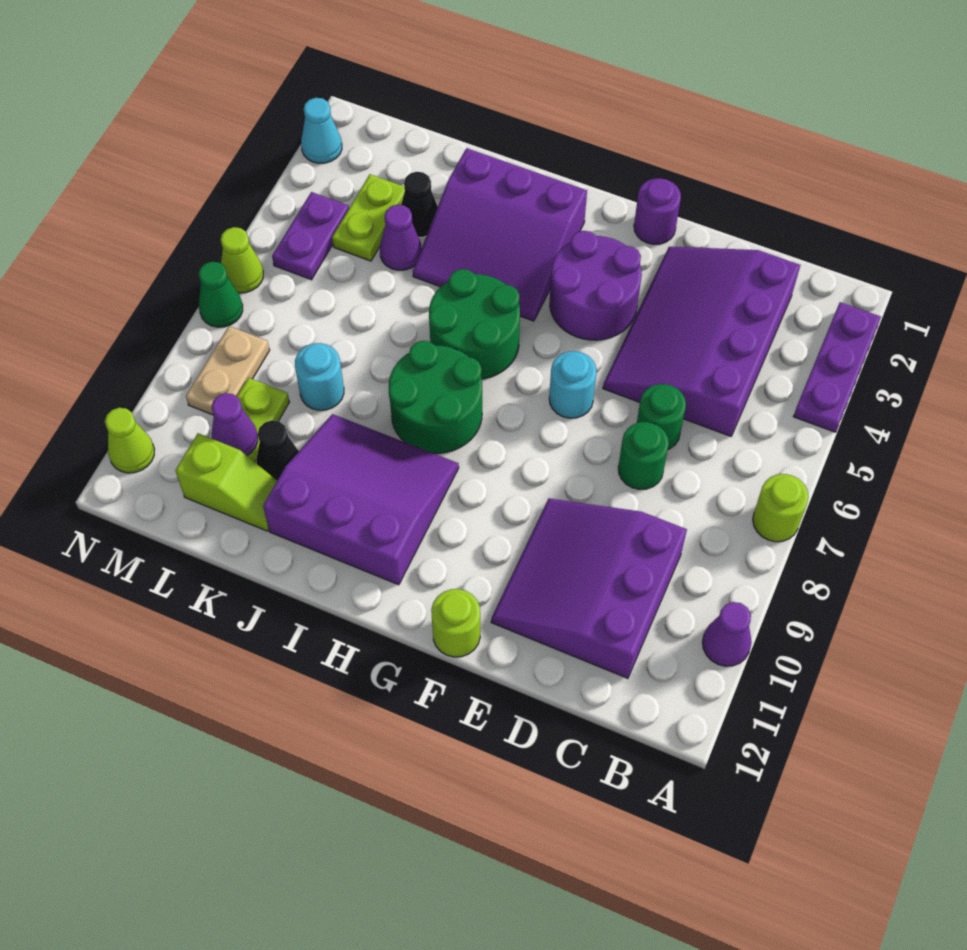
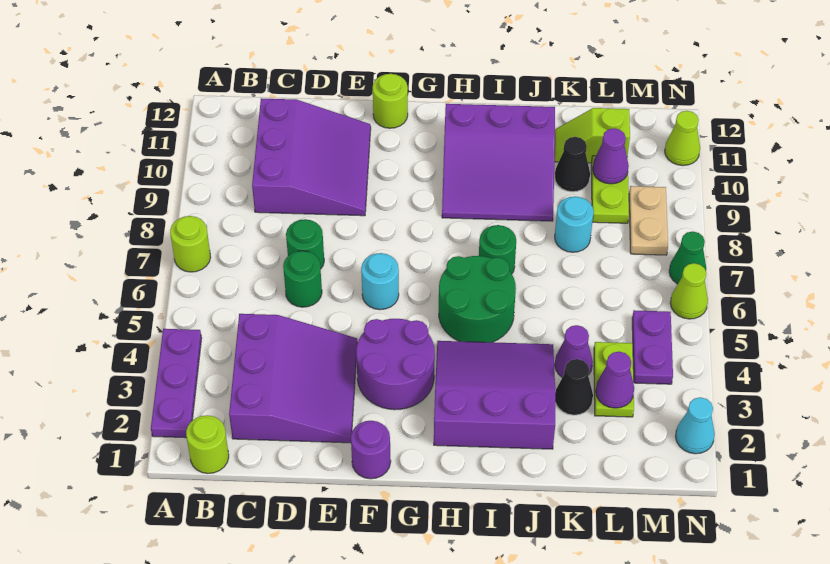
purple cone A10 level 1 -> purple cone L3 level 2
none -> lime round brick B1 level 1
purple slope C2:E5 level 1 top C -> purple slope C2:E4 level 1 top C
green round brick H7:I8 level 1 -> green round brick I7 level 1

